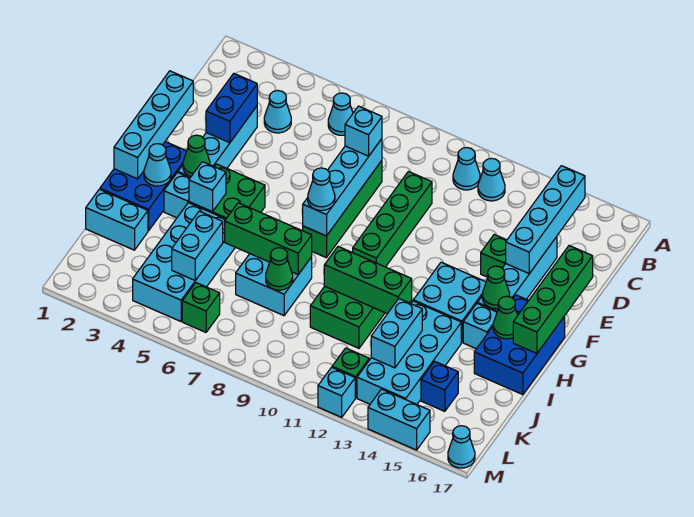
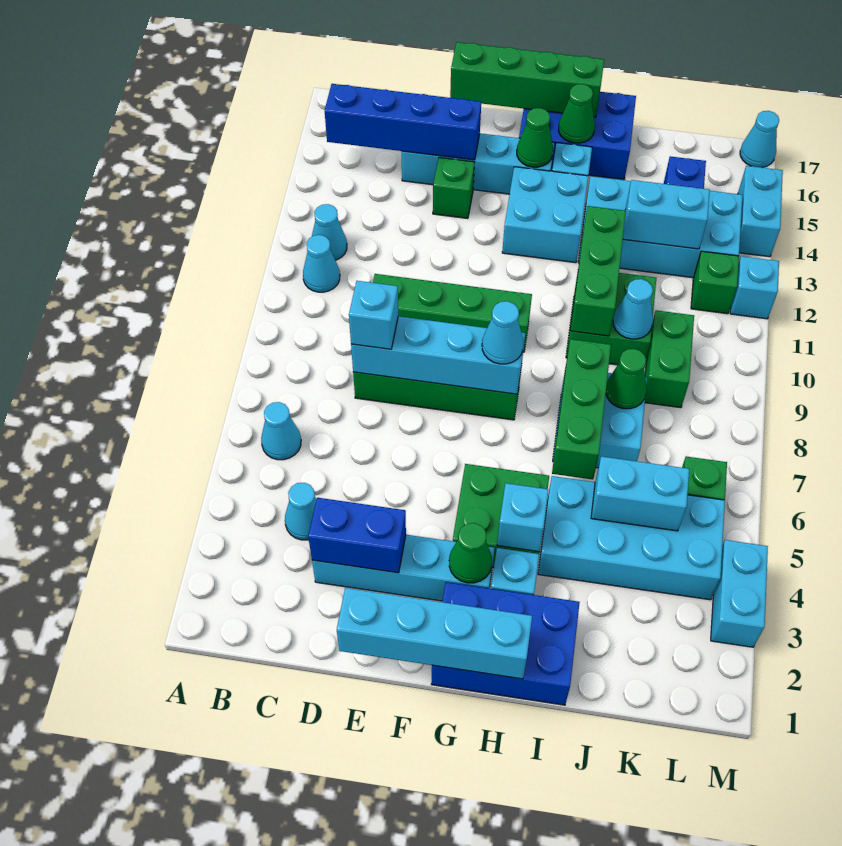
cyan brick B15:E15 level 2 -> blue brick B15:E15 level 2
cyan cone H2 level 2 -> cyan cone J10 level 2
cyan brick J1:J2 level 1 -> cyan brick M3:M4 level 1
none -> green brick K9:K10 level 1

